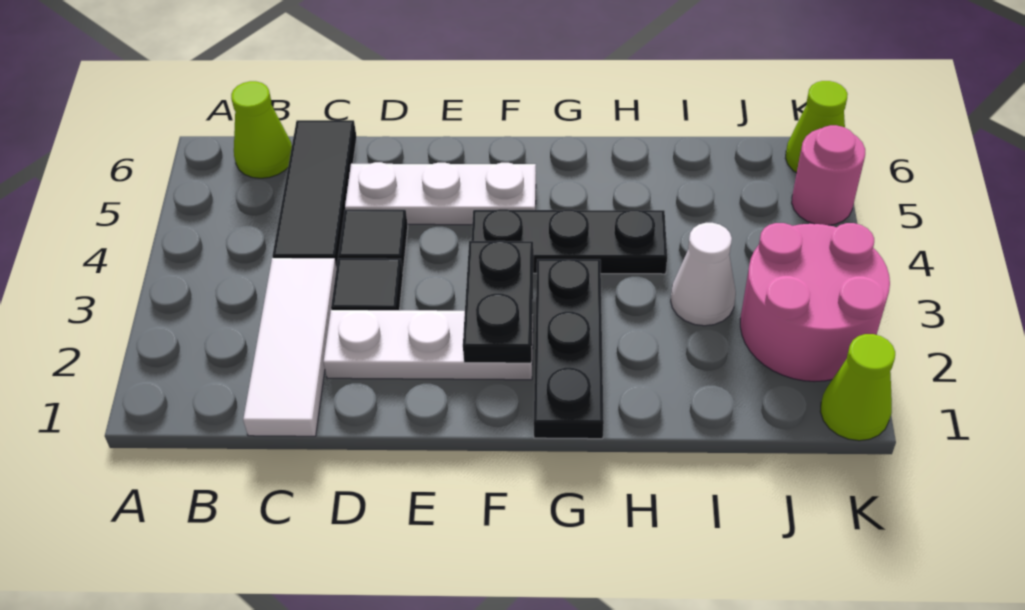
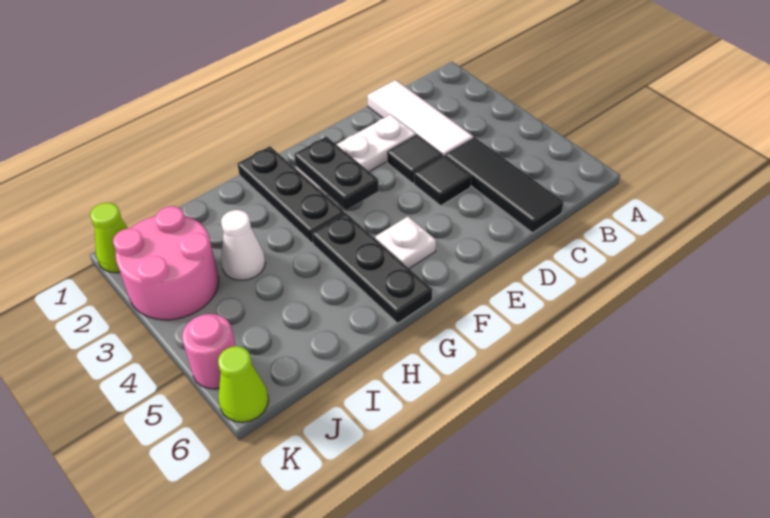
lime cone B6 level 1 -> none
white plate D5:F5 level 1 -> white plate F5 level 1
black plate F4:H4 level 1 -> black plate G4:G6 level 1

